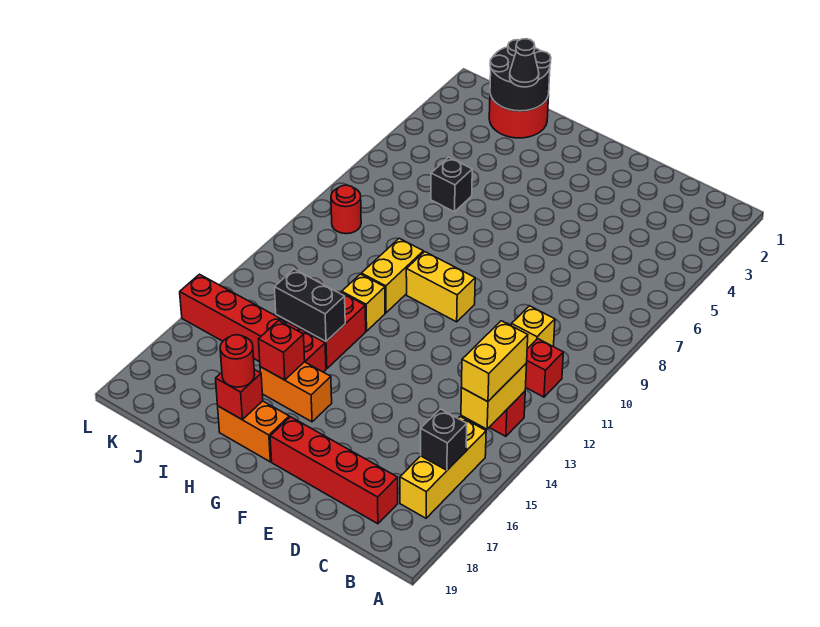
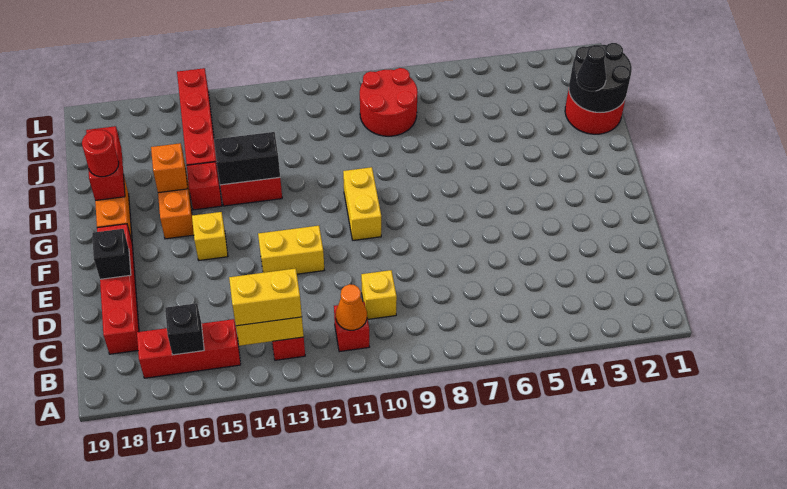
none -> orange cone B11 level 2
yellow brick B15:B17 level 1 -> red brick B15:B17 level 1
yellow brick H10:H11 level 1 -> yellow brick E12:E13 level 1
yellow brick H12 level 1 -> yellow brick F15 level 1
black brick H14:I14 level 2 -> black brick H13:H14 level 2
red brick H16 level 2 -> orange brick H16 level 2
red brick H18 level 2 -> red brick H18:I18 level 2
black brick I6 level 1 -> black brick E18 level 2
red round brick K9 level 1 -> red round brick J8:K9 level 1

